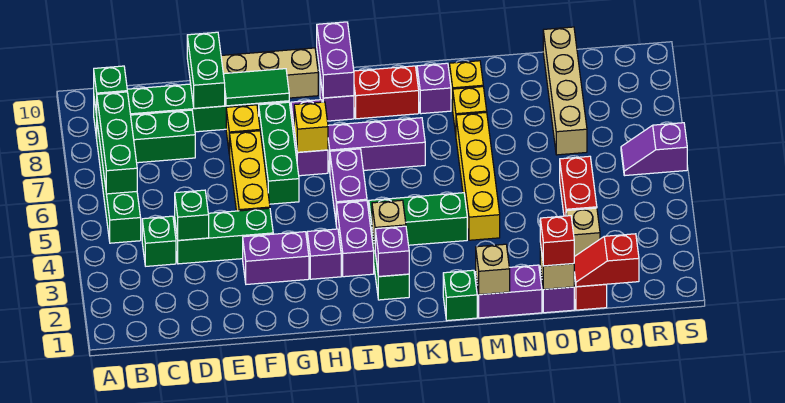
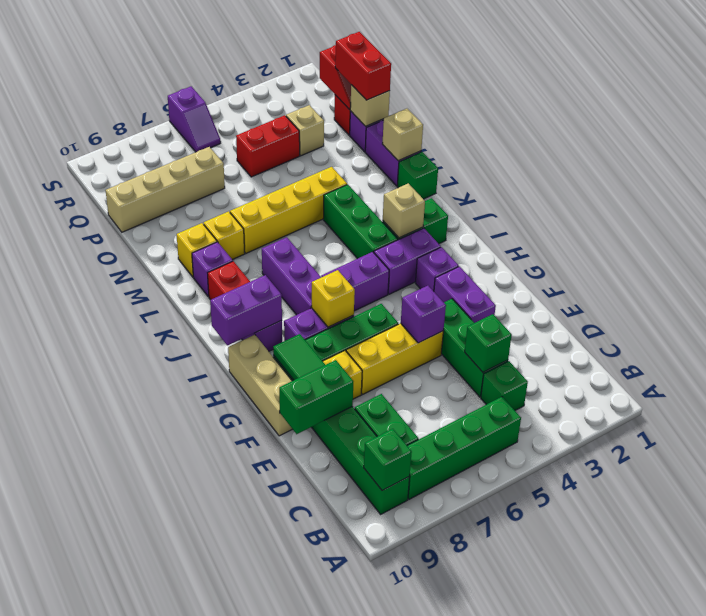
green brick B6:B8 level 2 -> none
purple brick J2 level 2 -> purple brick F5 level 2
red brick O1 level 3 -> red brick O1:P1 level 3

